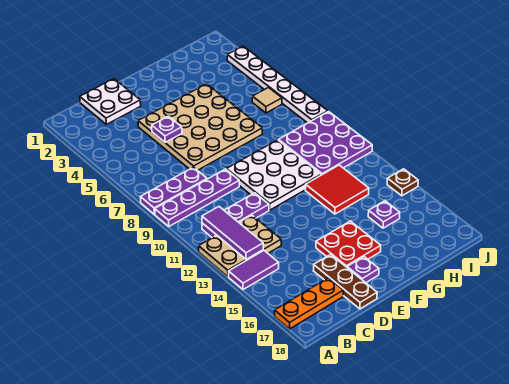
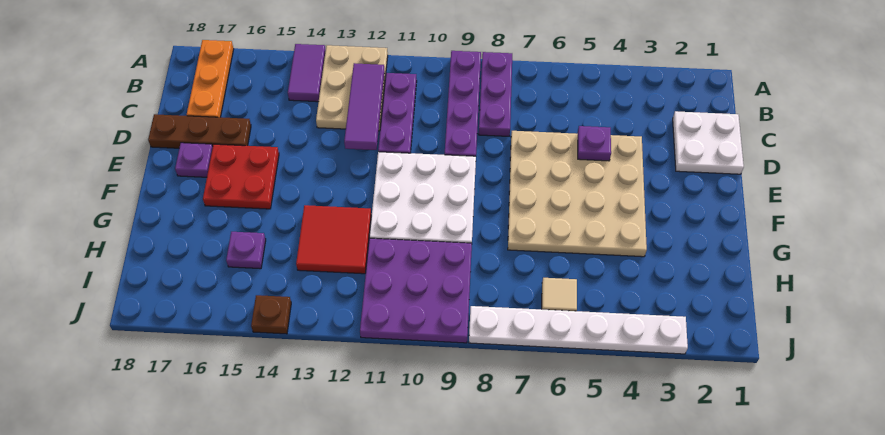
purple tile B11:B13 level 2 -> purple tile B12:D12 level 2

